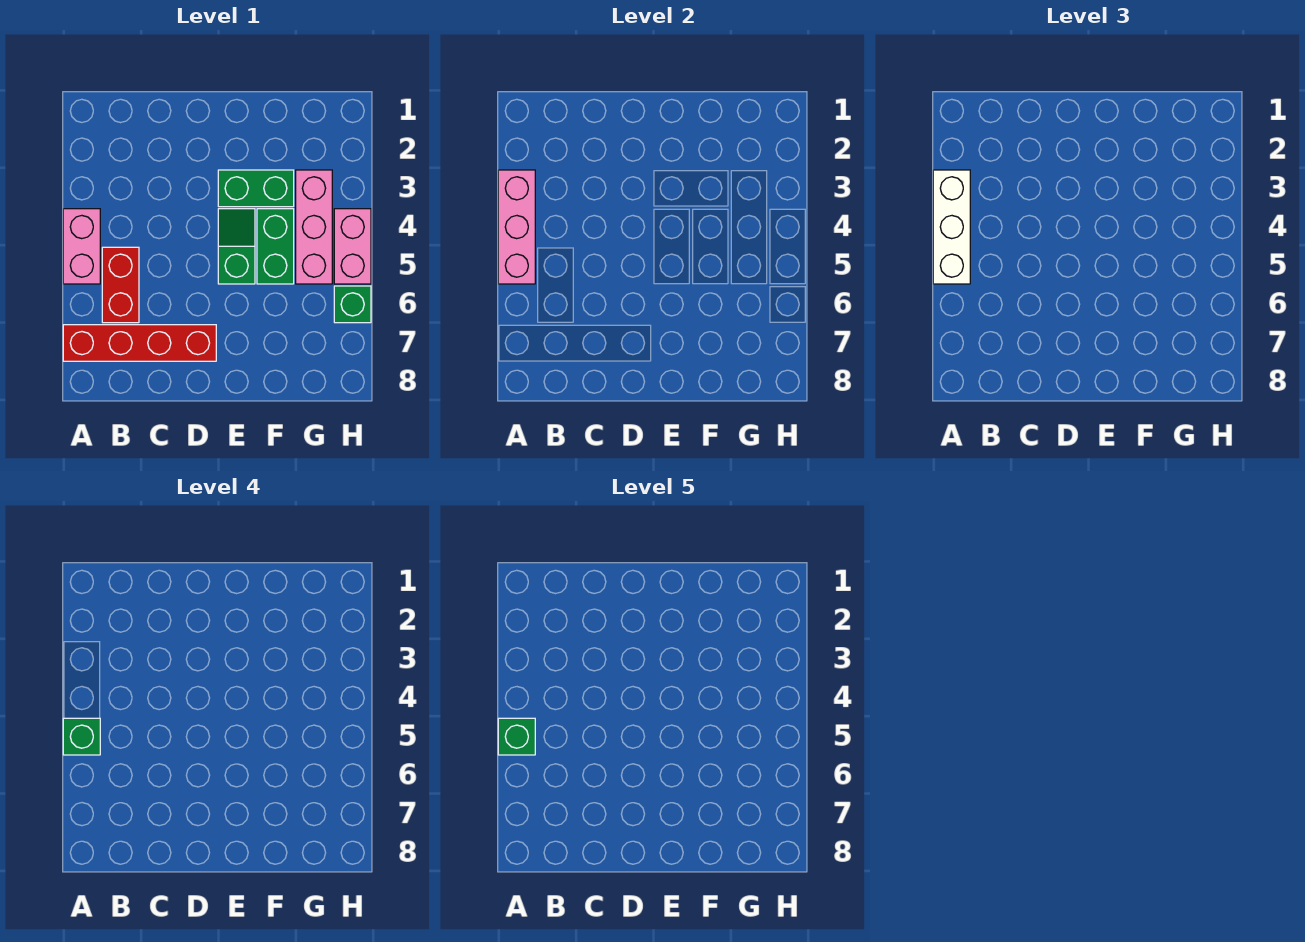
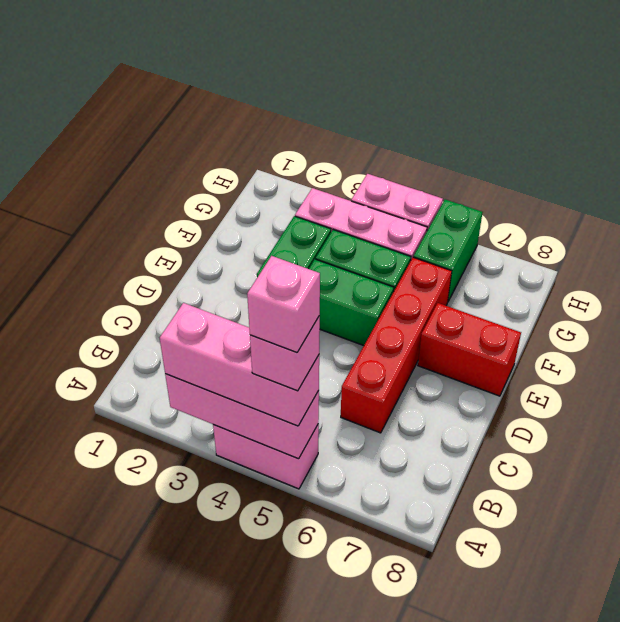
white brick A3:A5 level 3 -> pink brick A3:A5 level 3
green brick A5 level 4 -> pink brick A5 level 4
green brick A5 level 5 -> pink brick A5 level 5
red brick A7:D7 level 1 -> red brick C6:F6 level 1
red brick B5:B6 level 1 -> red brick E7:E8 level 1
green slope E4:E5 level 1 top 5 -> green brick E4:E5 level 1
green brick H6 level 1 -> green brick G6:H6 level 1

